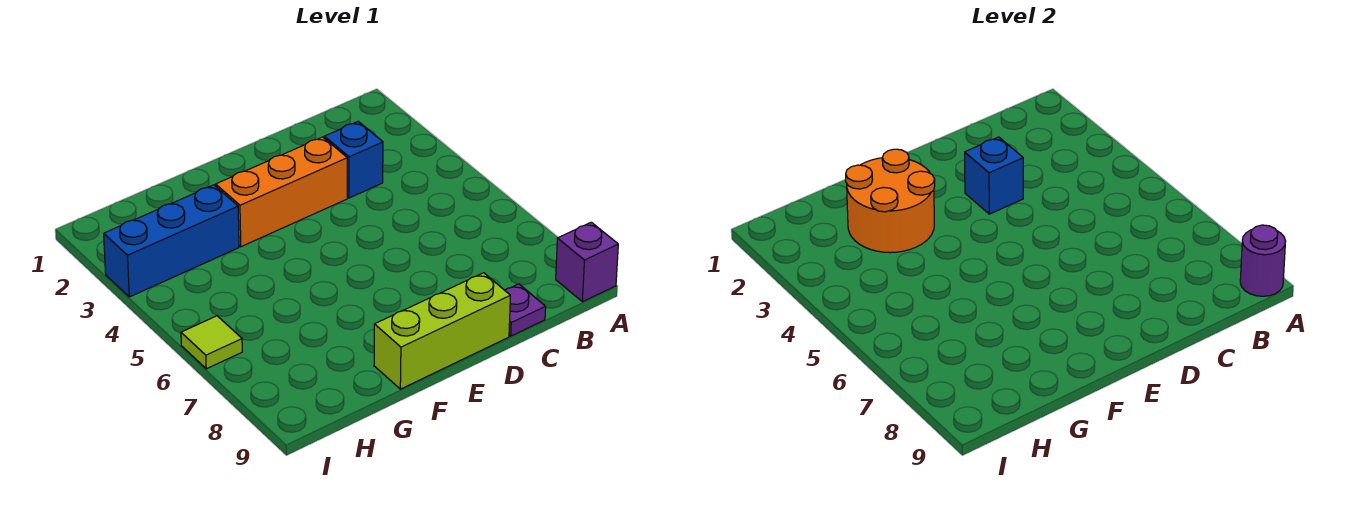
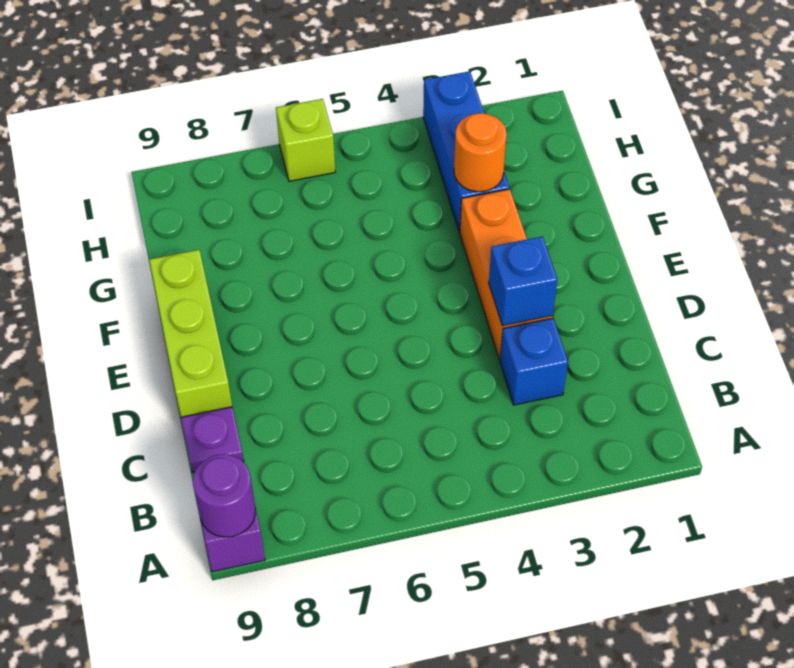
orange round brick F2:G3 level 2 -> orange round brick G3 level 2
lime tile I6 level 1 -> lime brick I6 level 1

